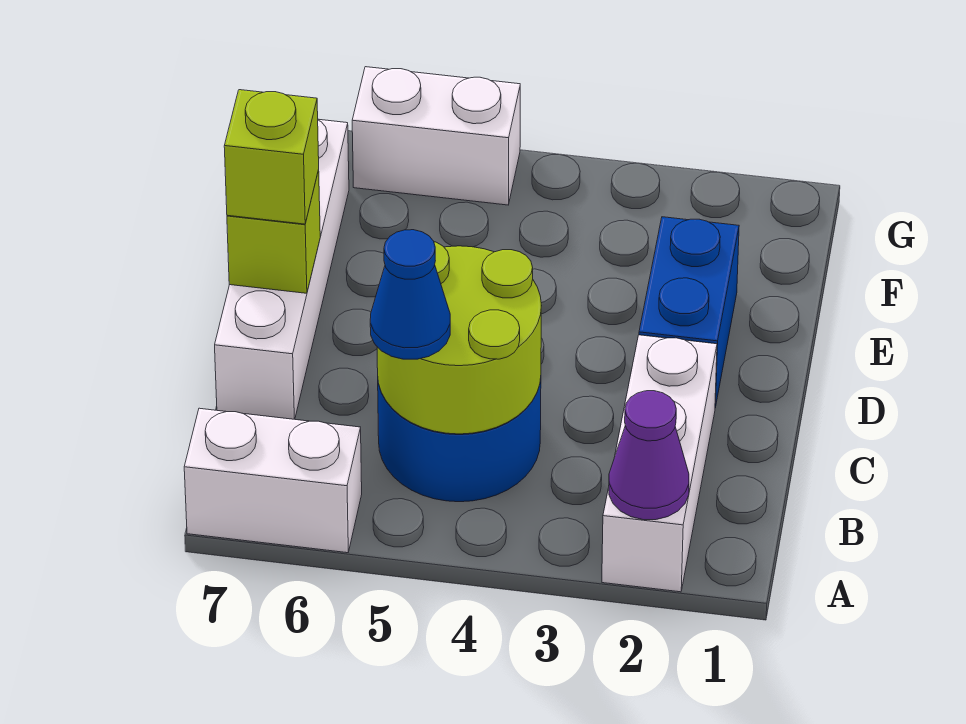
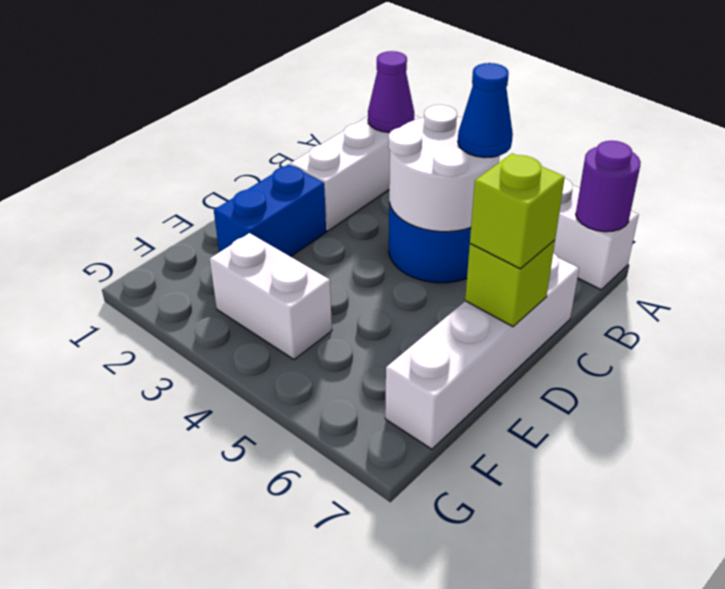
none -> purple round brick A7 level 2
lime round brick B4:C5 level 2 -> white round brick B4:C5 level 2
white brick G5:G6 level 1 -> white brick F3:F4 level 1

